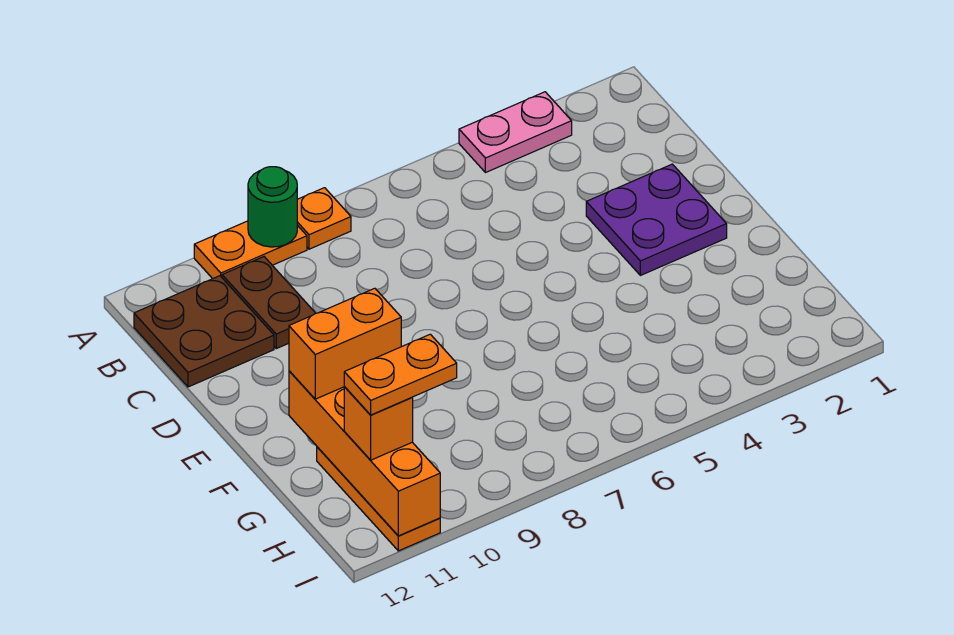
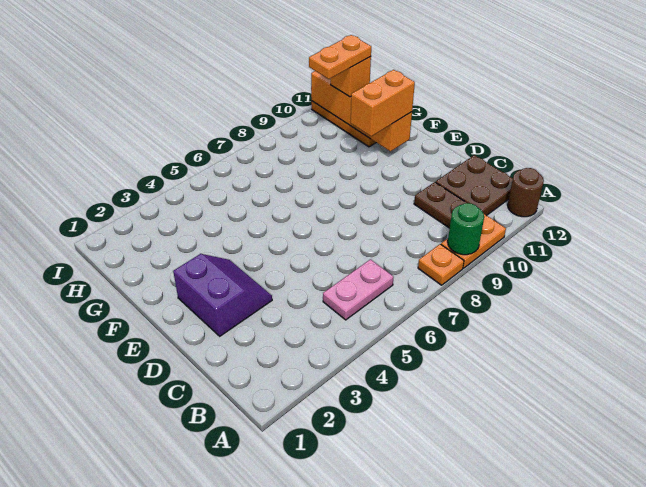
pink plate A3:A4 level 1 -> pink plate B5:B6 level 1
none -> brown round brick A12 level 1
purple plate D2:E3 level 1 -> purple slope D2:E3 level 1 top 2

